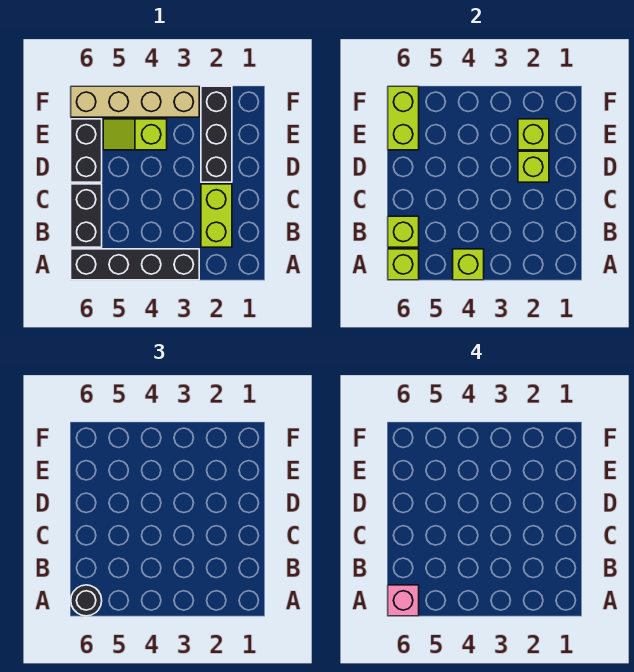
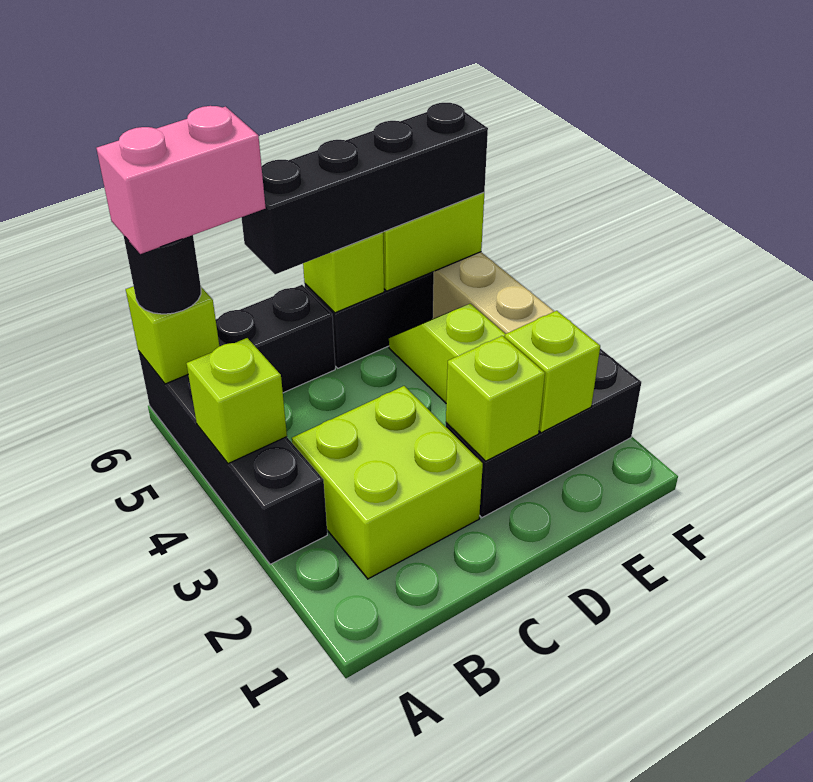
pink brick A6 level 4 -> pink brick A6:B6 level 4
lime brick B2:C2 level 1 -> lime brick B2:C3 level 1
lime brick B6 level 2 -> lime brick D6 level 2
none -> black brick C6:F6 level 3

